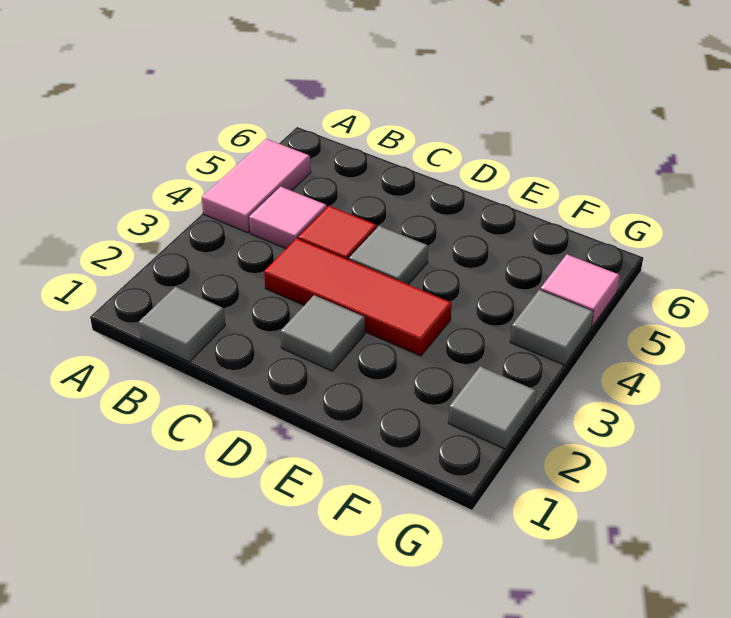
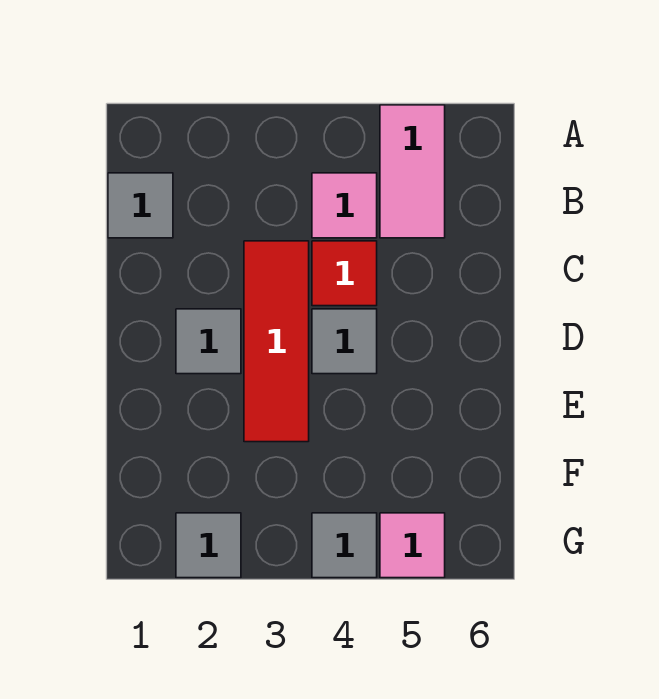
pink tile A4:A5 level 1 -> pink tile A5:B5 level 1

